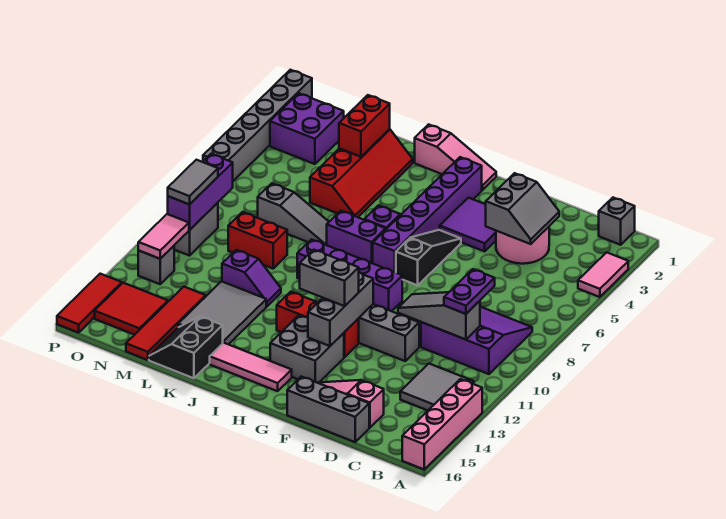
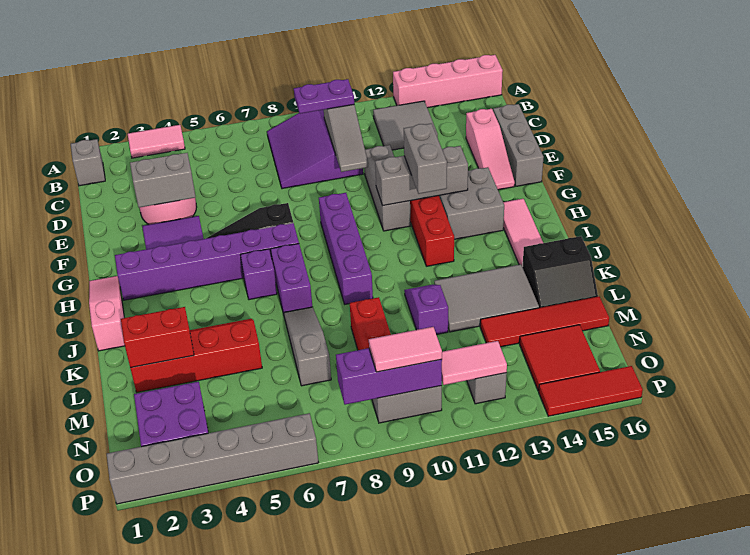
grey tile O9:O10 level 3 -> pink tile O9:O10 level 3

